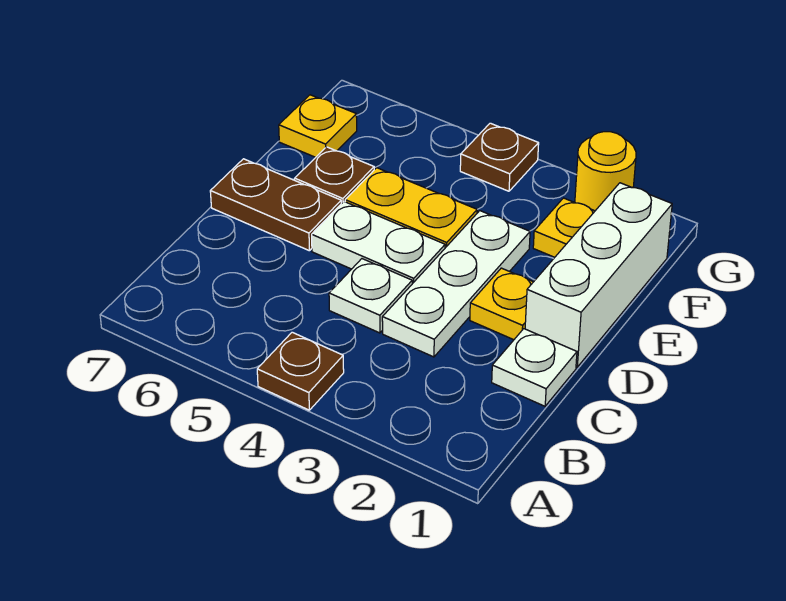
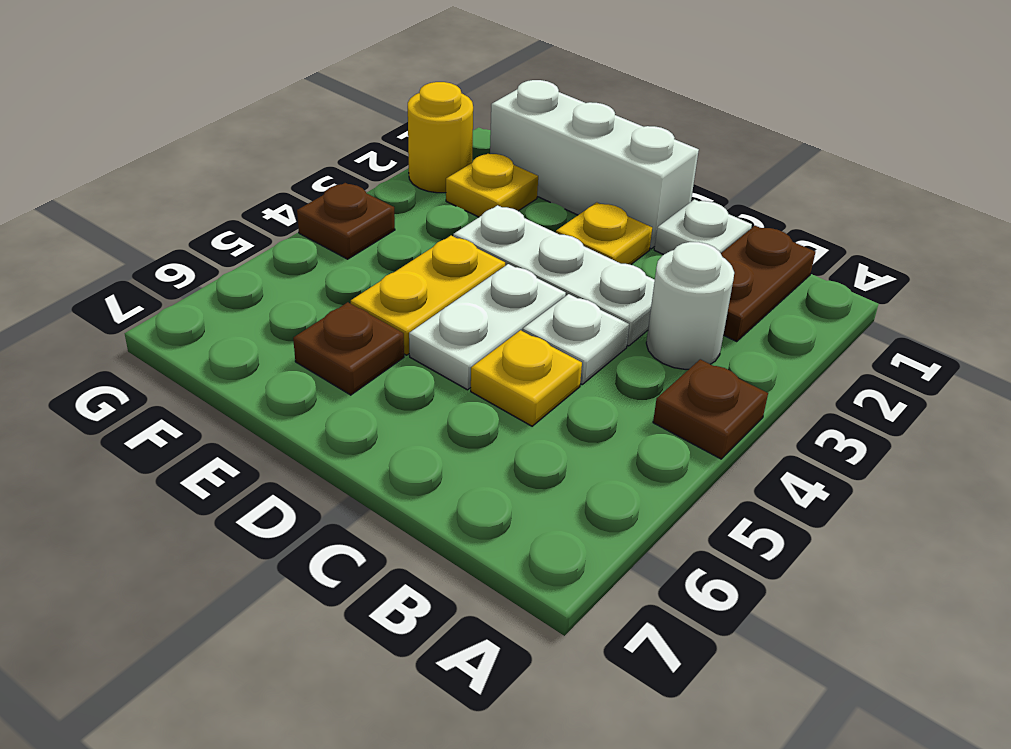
none -> white round brick B3 level 1
brown plate D6:D7 level 1 -> brown plate B1:B2 level 1
yellow plate F7 level 1 -> yellow plate C5 level 1

